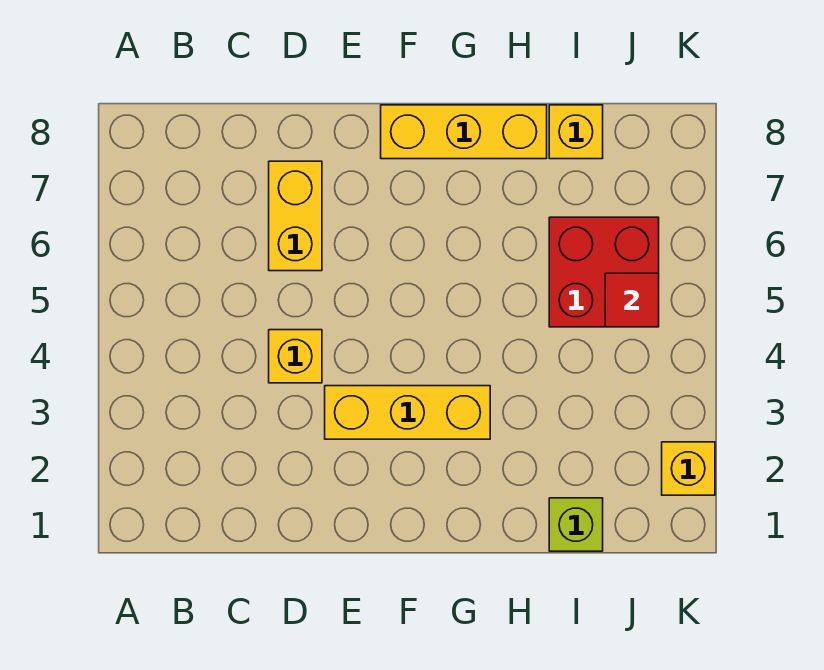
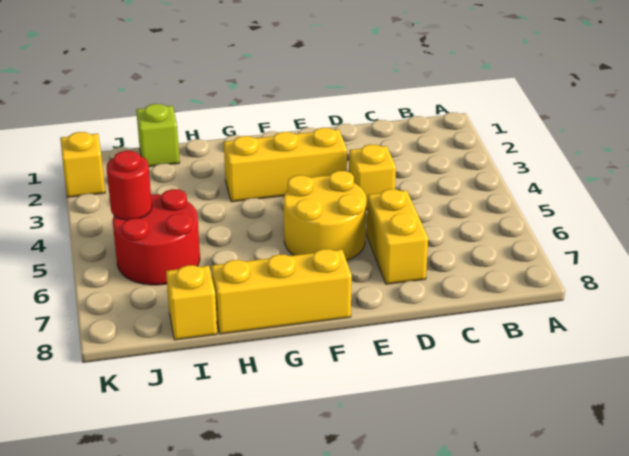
none -> yellow round brick E5:F6 level 1
red brick I5:J6 level 1 -> red round brick I5:J6 level 1
red tile J5 level 2 -> red round brick J5 level 2

